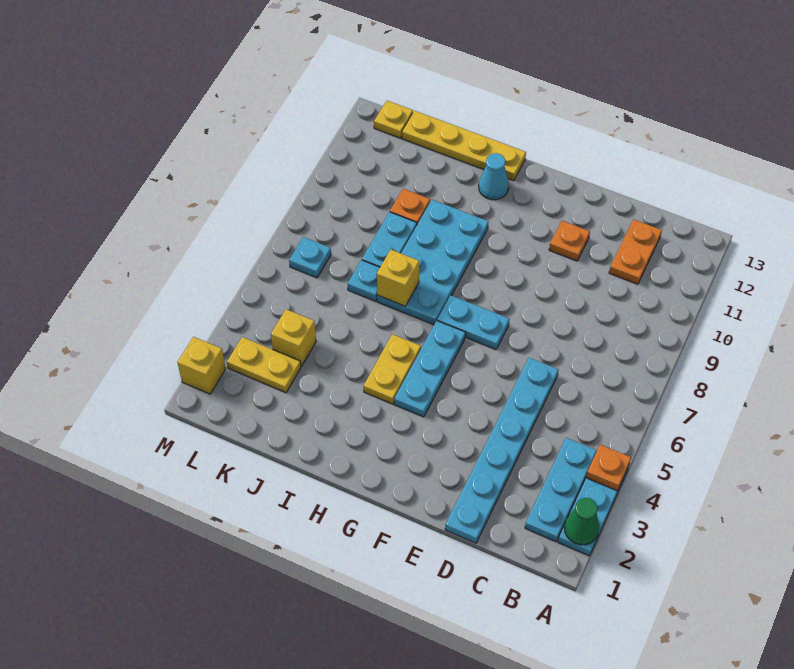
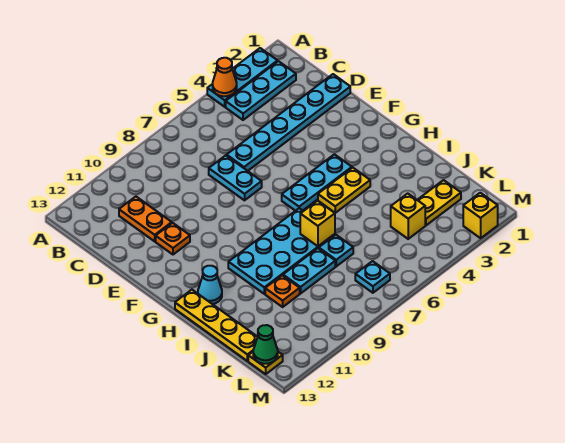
green cone A2 level 2 -> green cone L13 level 2
orange plate A4 level 2 -> orange cone A4 level 2
orange plate C11:C12 level 1 -> orange plate C11:D11 level 1
cyan plate F7:G7 level 1 -> cyan plate D7:E7 level 1
yellow plate K3:L3 level 1 -> yellow plate K2:K3 level 1

